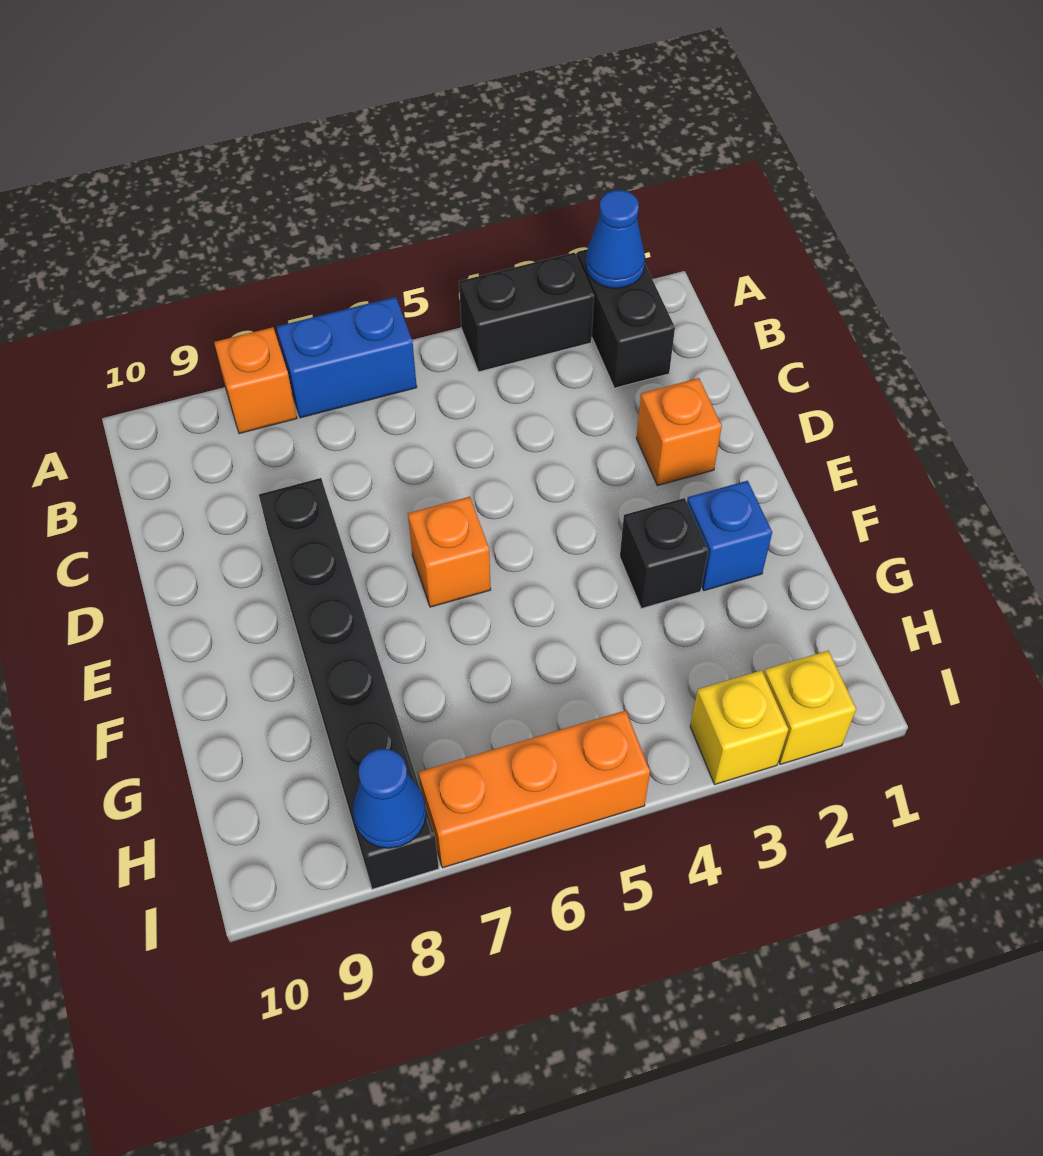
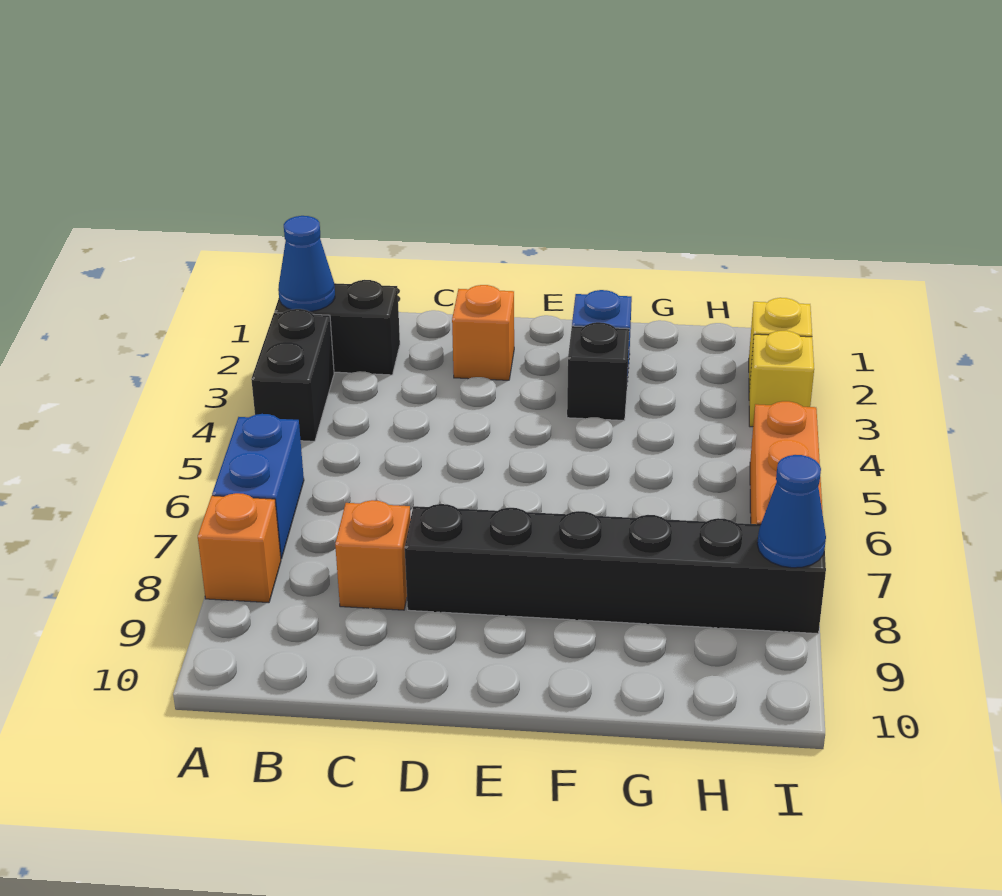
orange brick E6 level 1 -> orange brick C8 level 1

